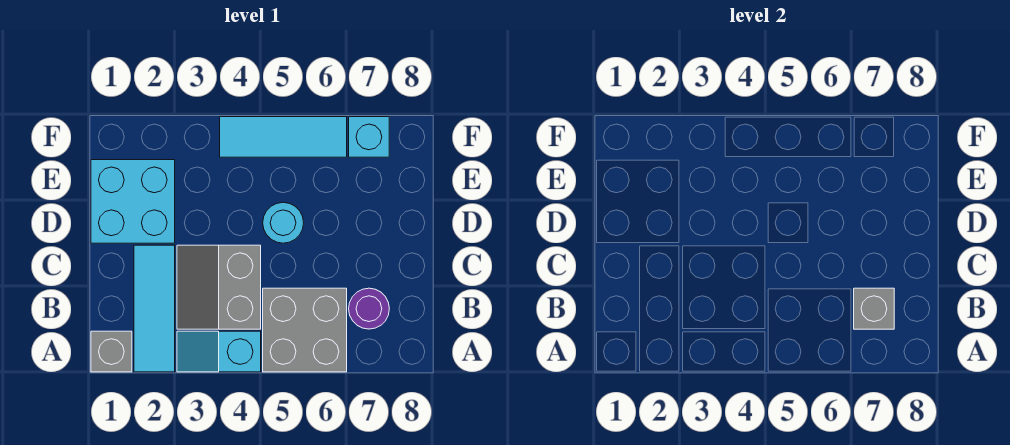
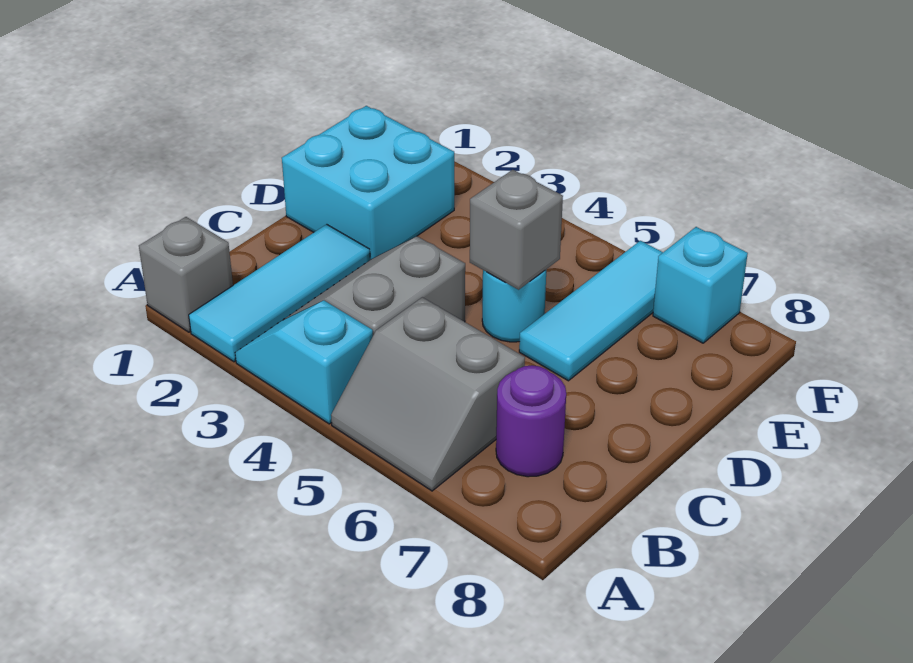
grey brick A5:B6 level 1 -> grey slope A5:B6 level 1 top B
grey brick B7 level 2 -> grey brick D5 level 2
cyan tile F4:F6 level 1 -> cyan tile D6:F6 level 1

